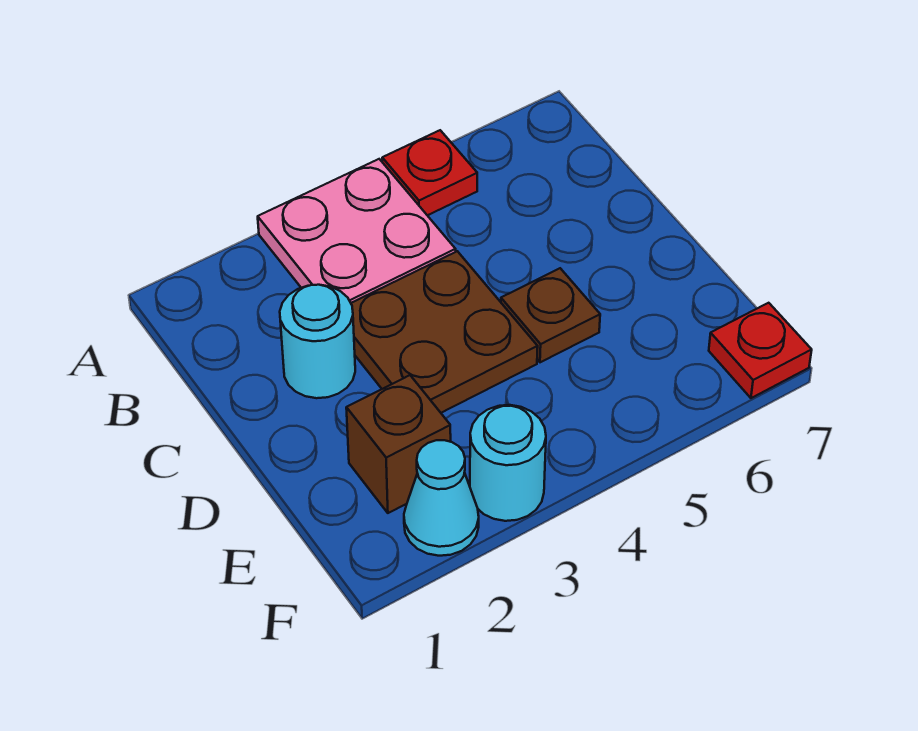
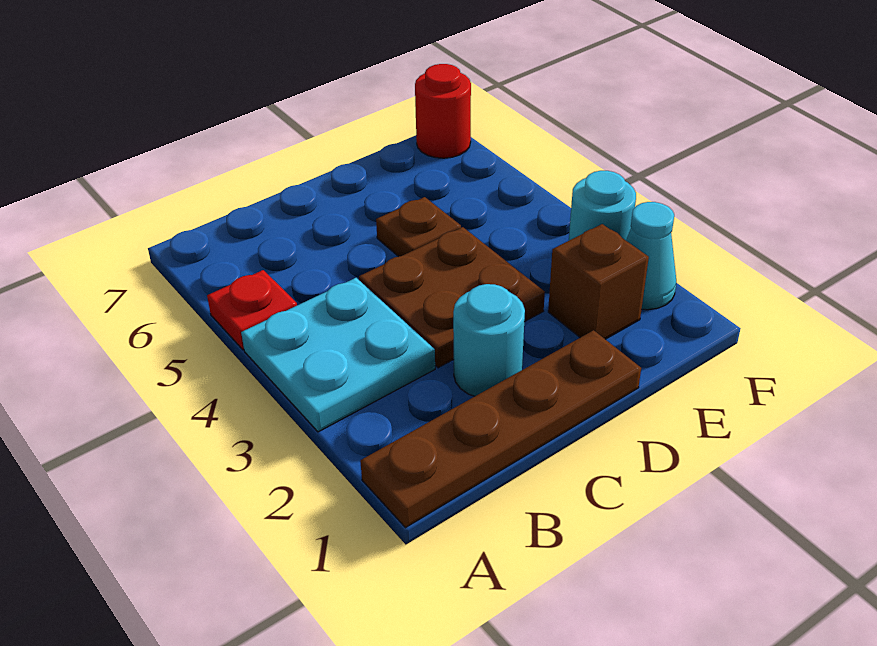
none -> brown plate A1:D1 level 1
pink plate A3:B4 level 1 -> cyan plate A3:B4 level 1
red plate F7 level 1 -> red round brick F7 level 1

